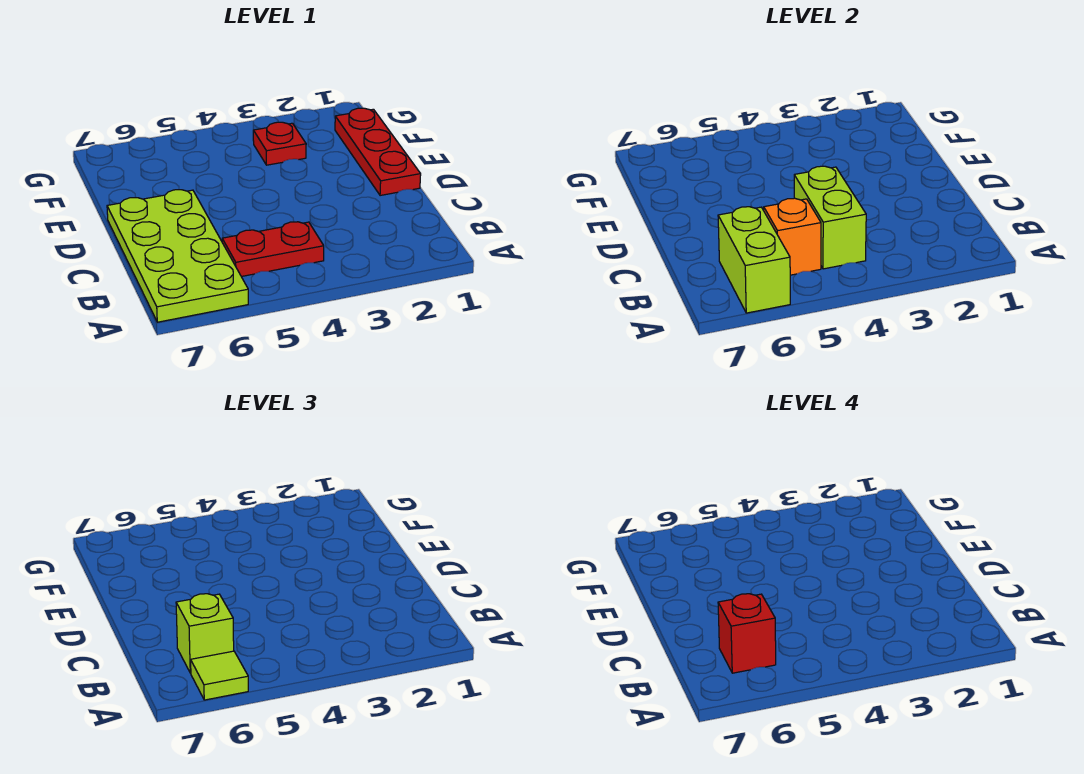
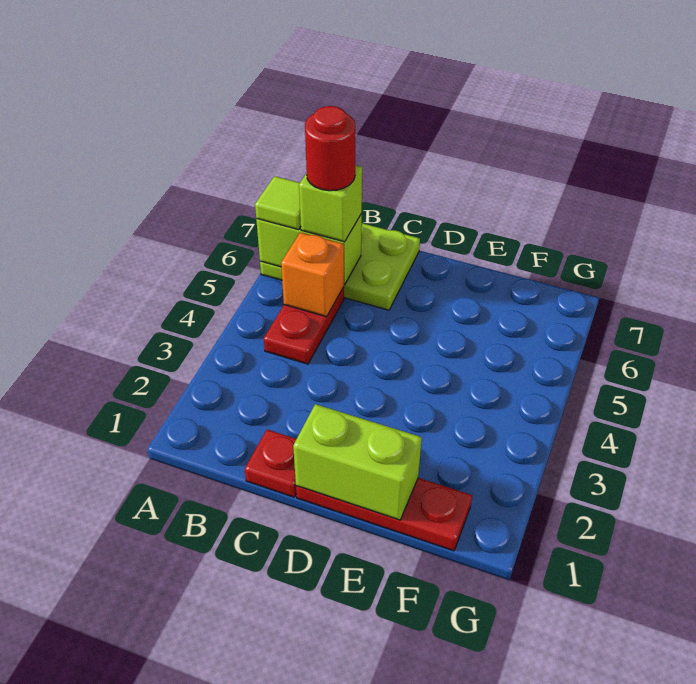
lime plate A6:D7 level 1 -> lime plate A6:C7 level 1
lime brick B4:C4 level 2 -> lime brick D1:E1 level 2
red brick B6 level 4 -> red round brick B6 level 4
red plate F3 level 1 -> red plate C1 level 1

